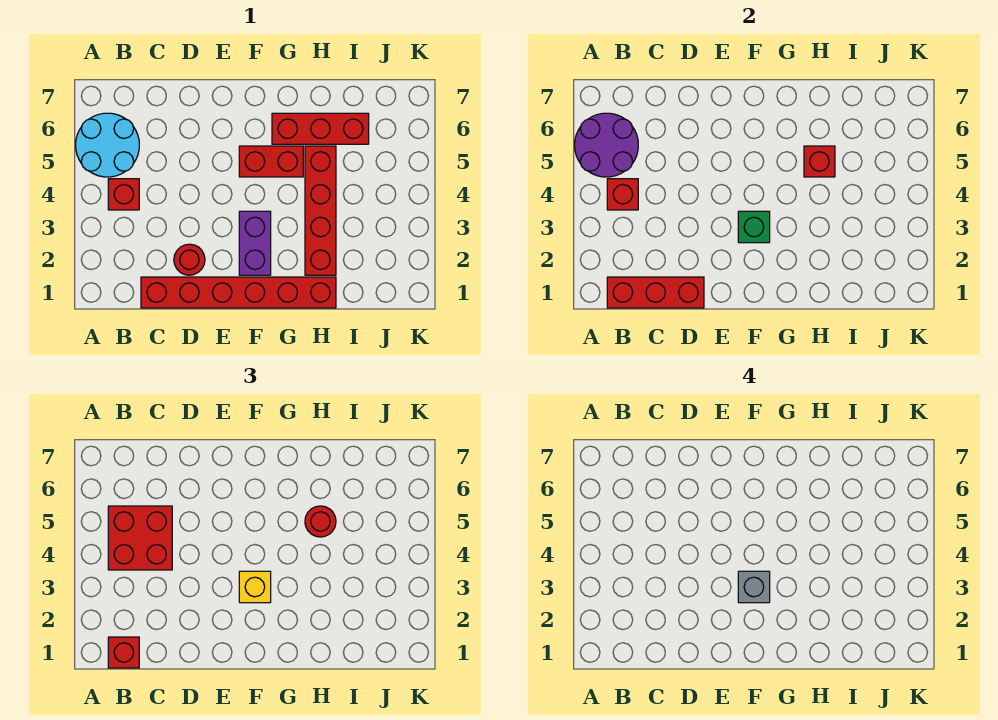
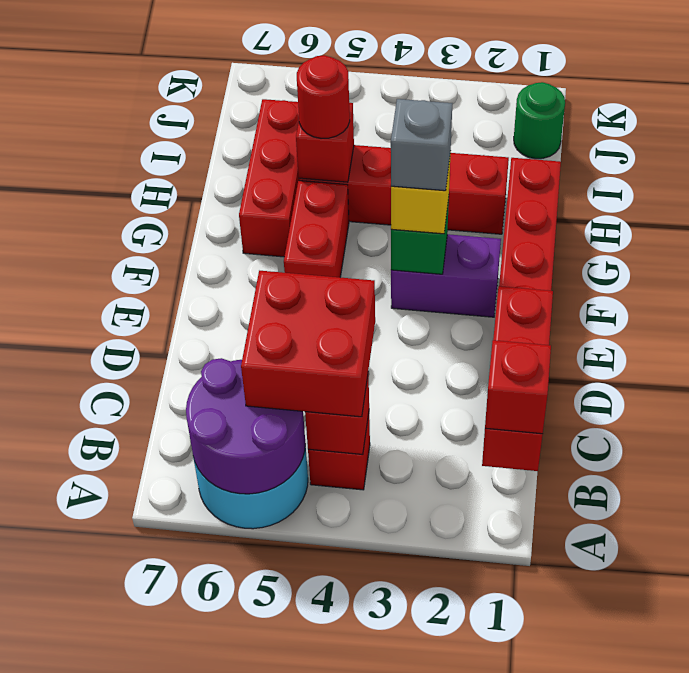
red round brick D2 level 1 -> none
none -> green round brick J1 level 1

